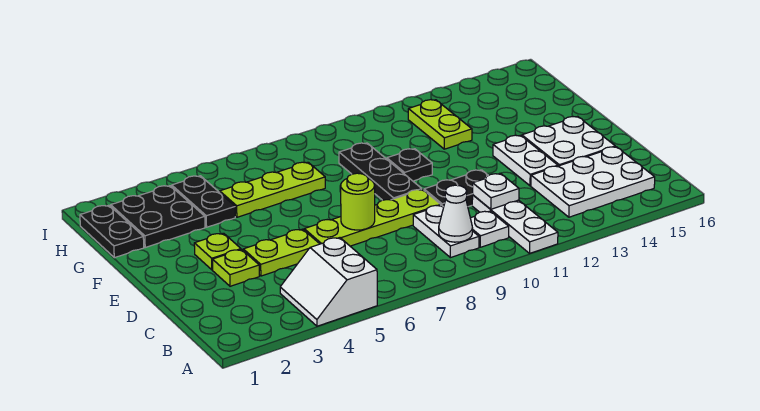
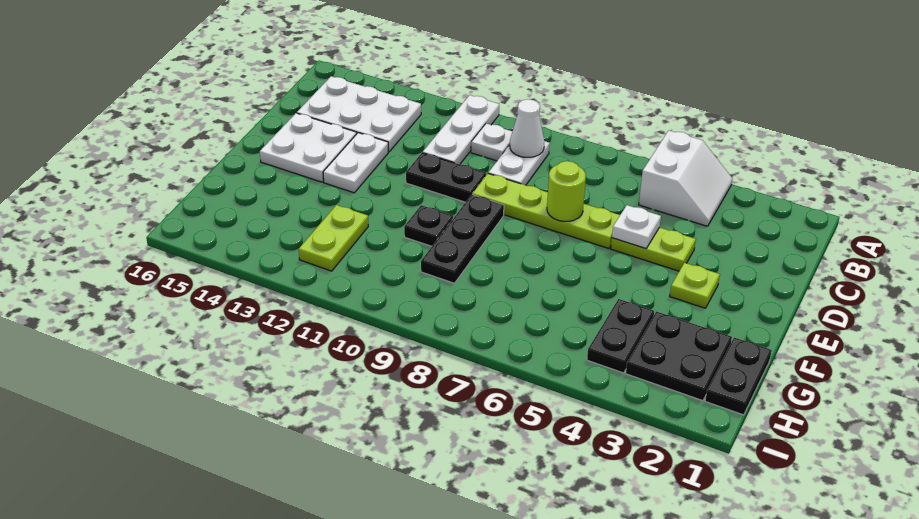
white plate C11 level 2 -> white plate D5 level 2
lime plate D3 level 1 -> none
lime plate G5:G7 level 1 -> none

